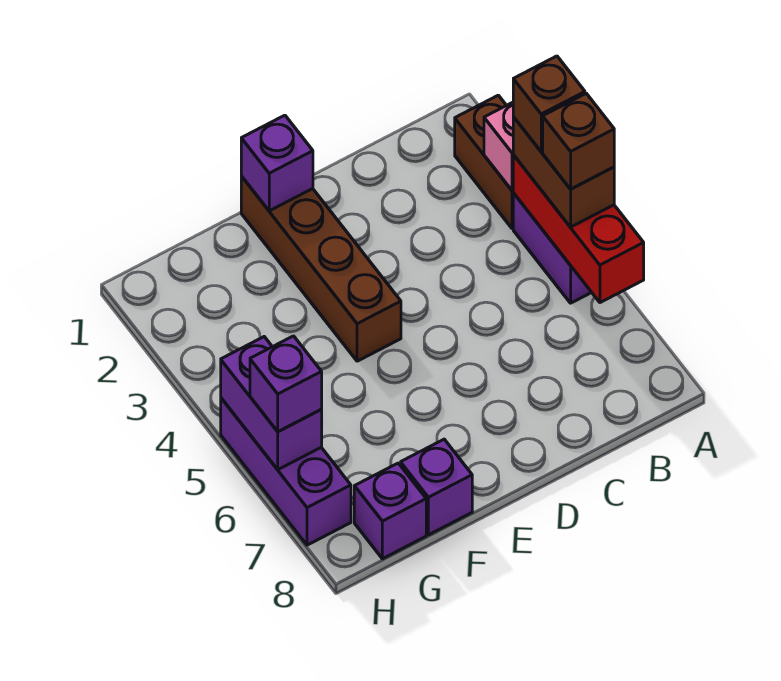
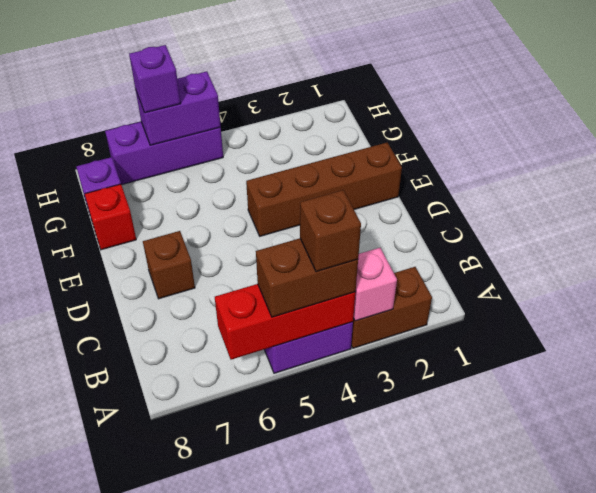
brown brick A5 level 4 -> brown brick D7 level 1
purple brick E1 level 2 -> none
purple brick F8 level 1 -> red brick F8 level 1

